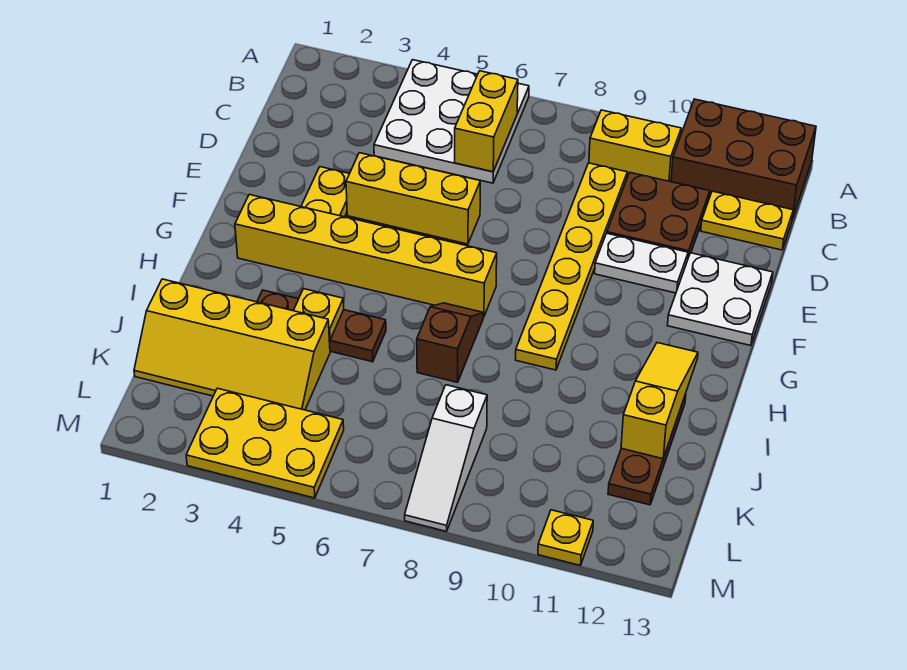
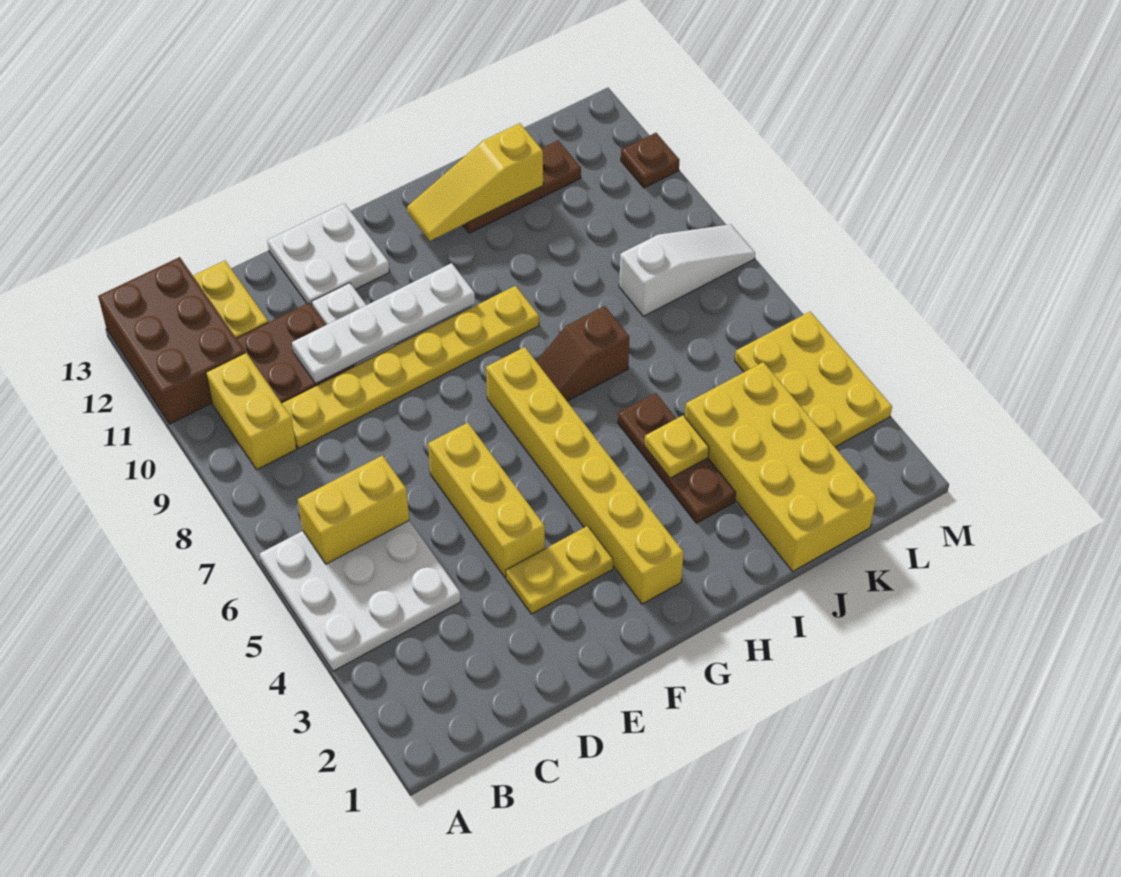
none -> white plate D10:G10 level 2
yellow slope J1:K4 level 1 top J -> yellow brick J1:K4 level 1
yellow plate M11 level 1 -> brown plate M11 level 1

